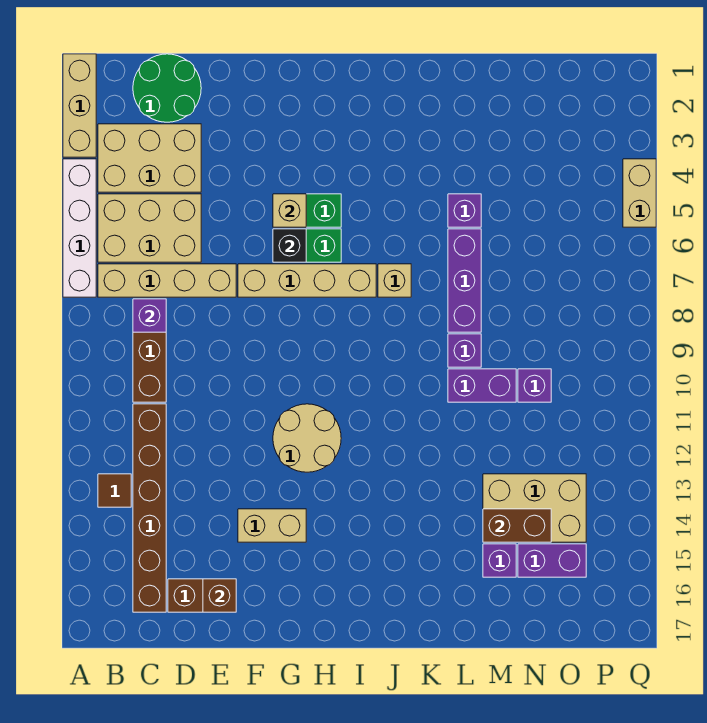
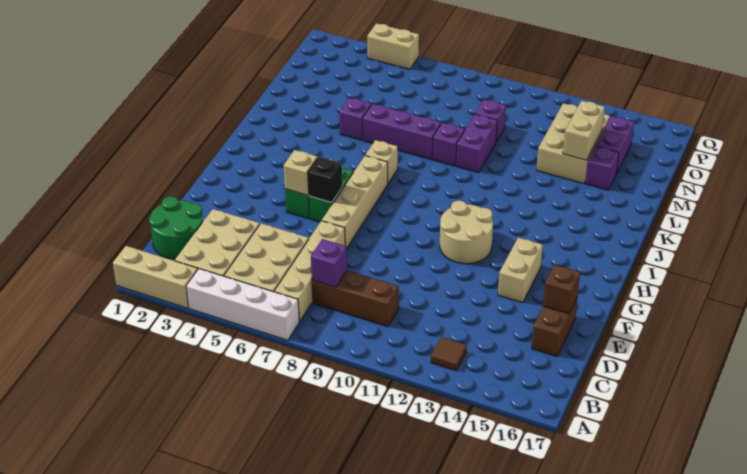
brown brick C11:C16 level 1 -> none
brown brick M14:N14 level 2 -> tan brick M14:N14 level 2

